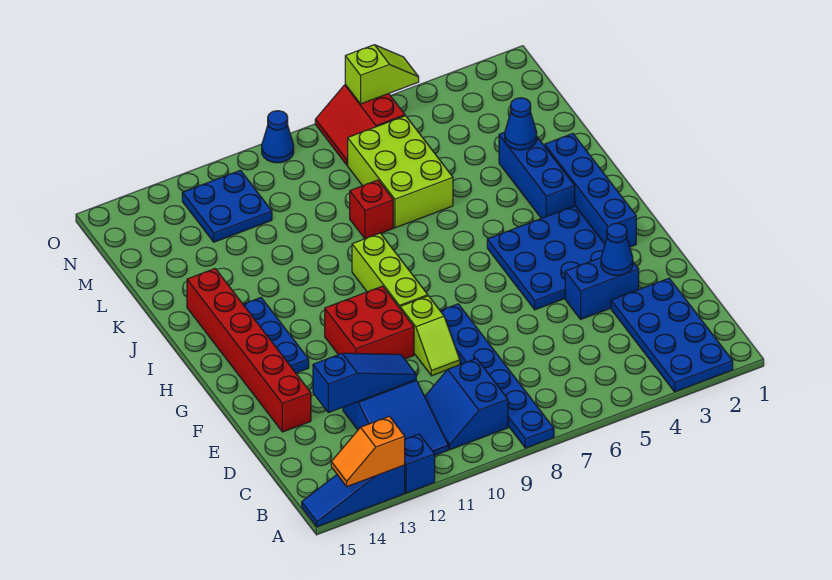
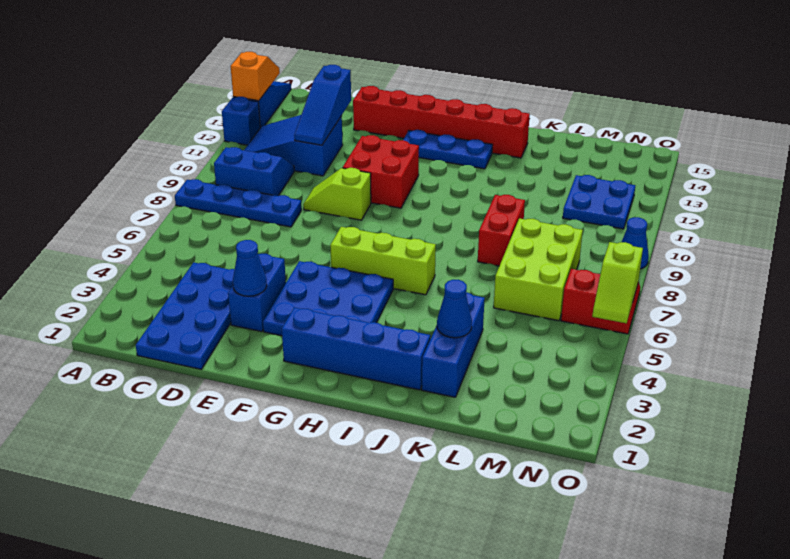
blue plate A2:D3 level 1 -> blue plate C1:D4 level 1
blue plate A8:F8 level 1 -> blue plate A8:D8 level 1
lime brick G9:I9 level 1 -> lime brick G6:I6 level 1
blue brick I3:K3 level 1 -> blue brick K2:K4 level 1
lime brick K6:M7 level 1 -> lime brick L6:M8 level 1
red brick K8 level 1 -> red brick K8:K9 level 1

